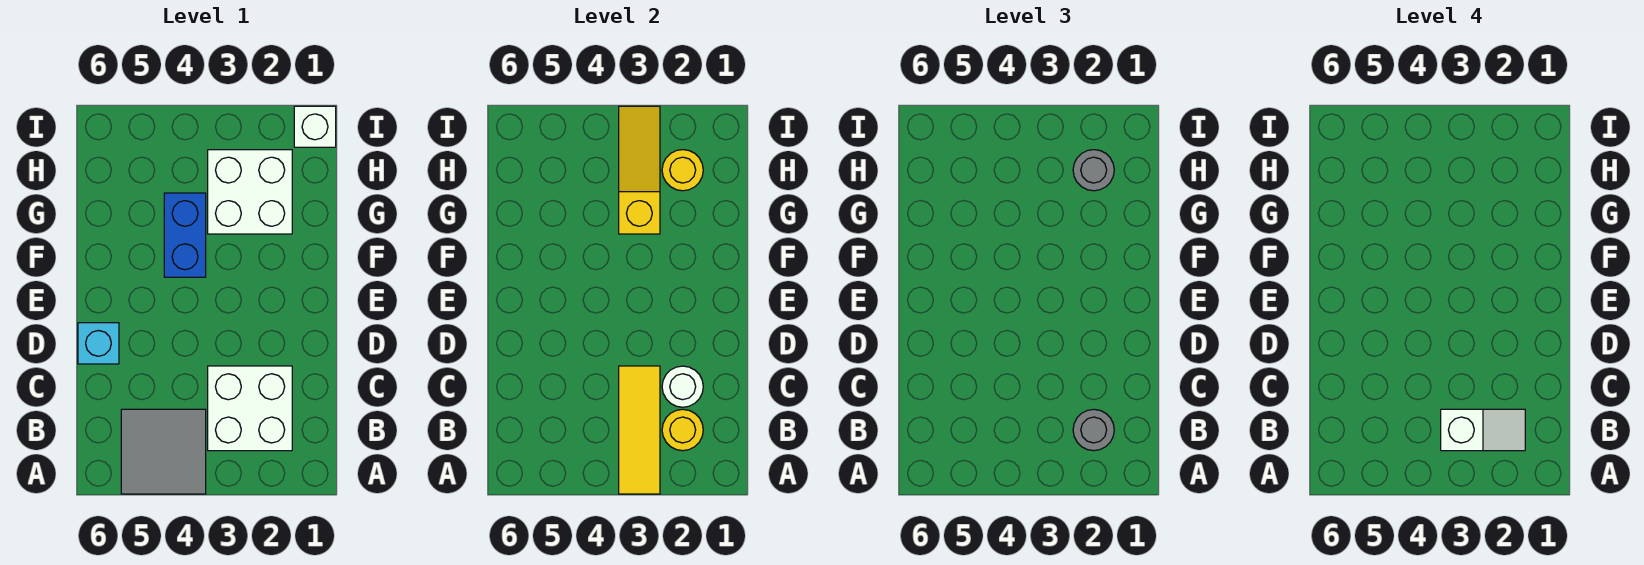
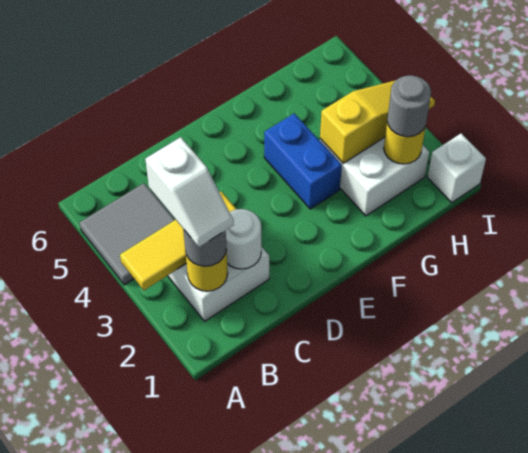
cyan brick D6 level 1 -> none
blue brick F4:G4 level 1 -> blue brick F3:F4 level 1

